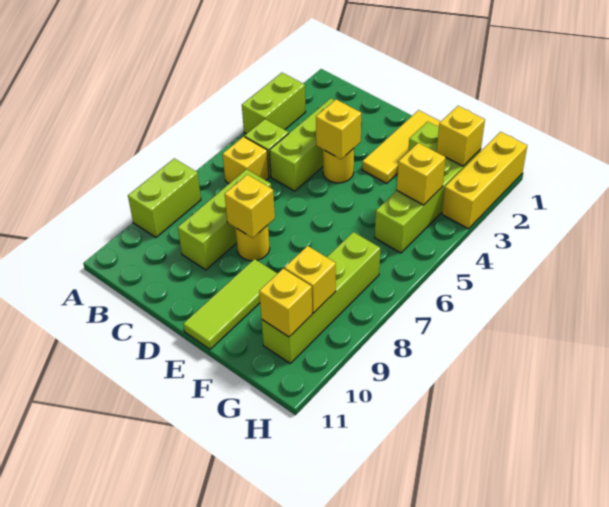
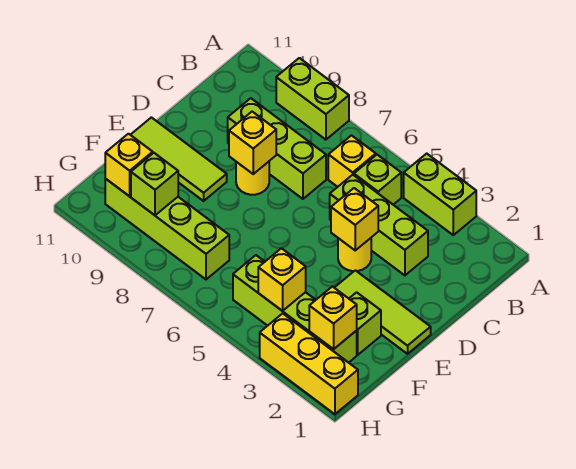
yellow tile E1:E3 level 1 -> lime tile E1:E3 level 1
yellow brick G9 level 2 -> lime brick G9 level 2

